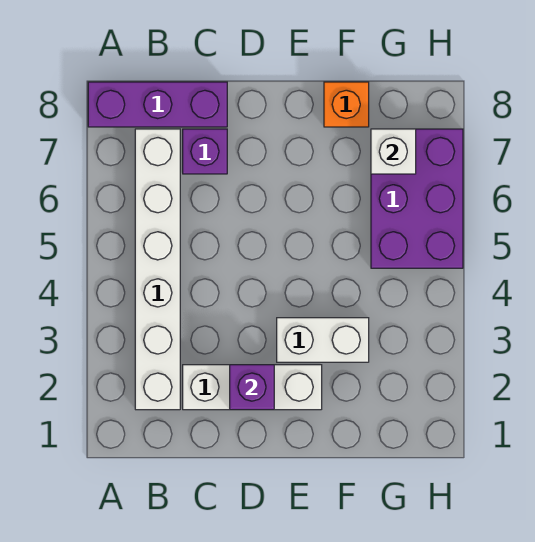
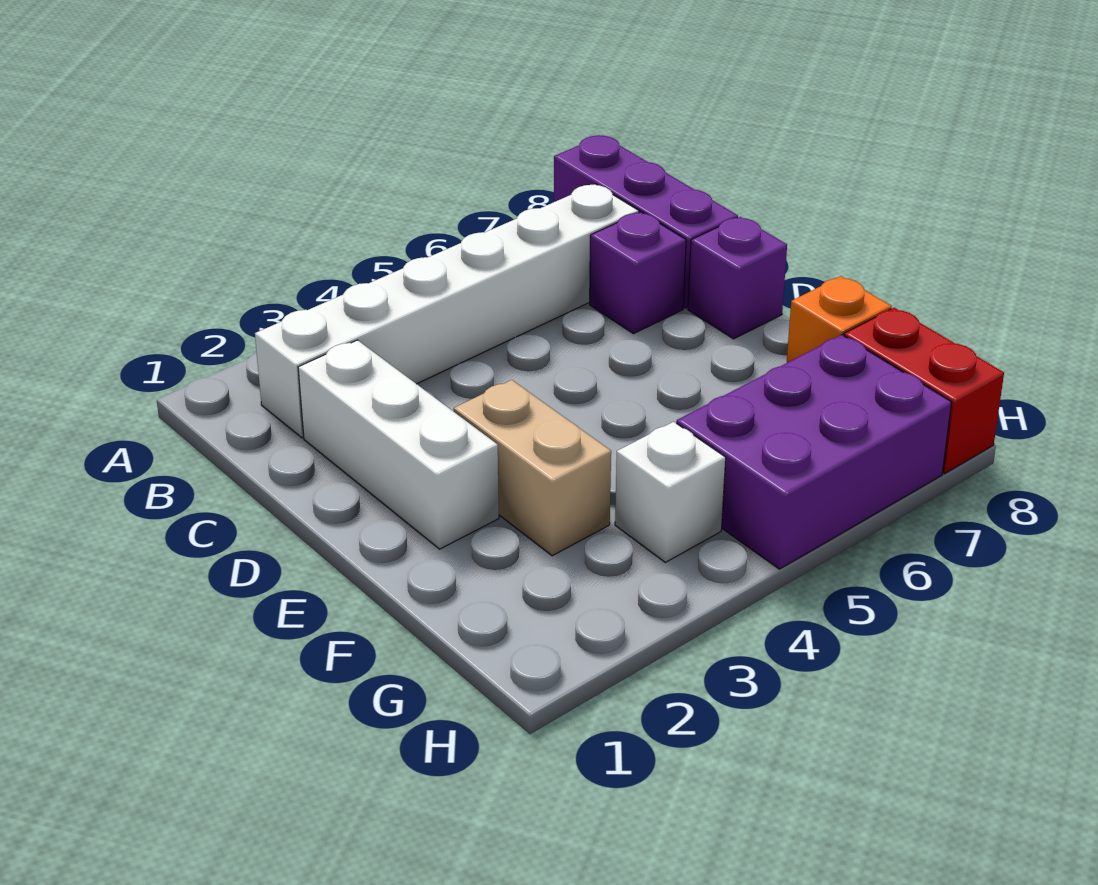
purple brick D2 level 2 -> purple brick D8 level 1
white brick E3:F3 level 1 -> tan brick E3:F3 level 1
white brick G7 level 2 -> white brick G4 level 1
none -> red brick G8:H8 level 1

